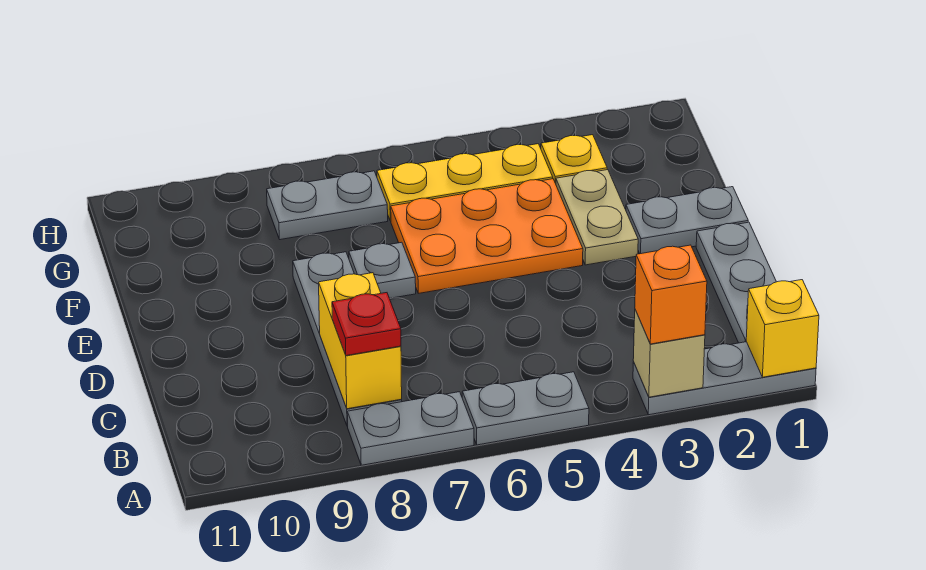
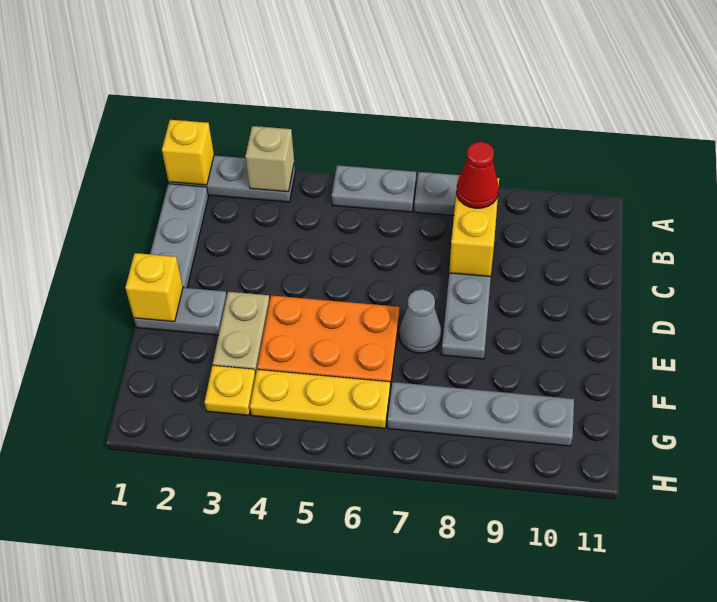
orange brick A3 level 3 -> none
red plate B8 level 3 -> red cone B8 level 3
none -> yellow brick E1 level 2
grey plate E7 level 1 -> grey cone E7 level 1
grey plate G7:G8 level 1 -> grey plate G7:G10 level 1

